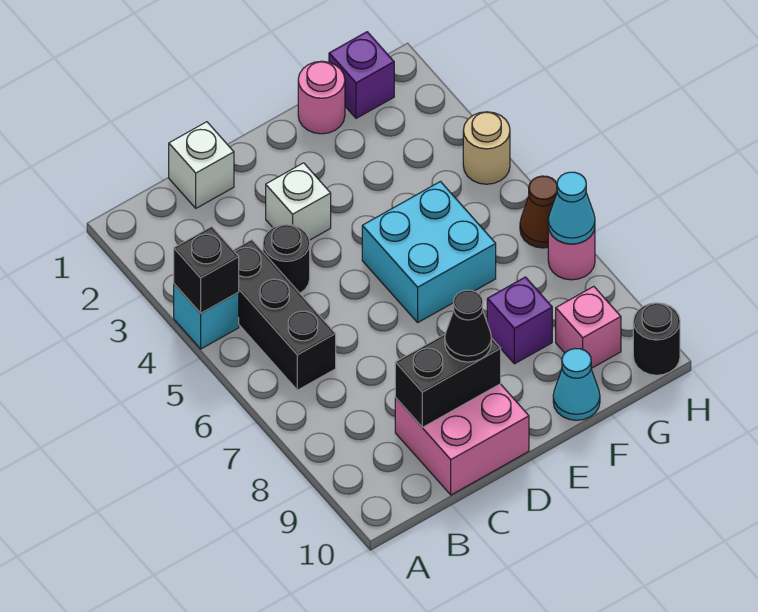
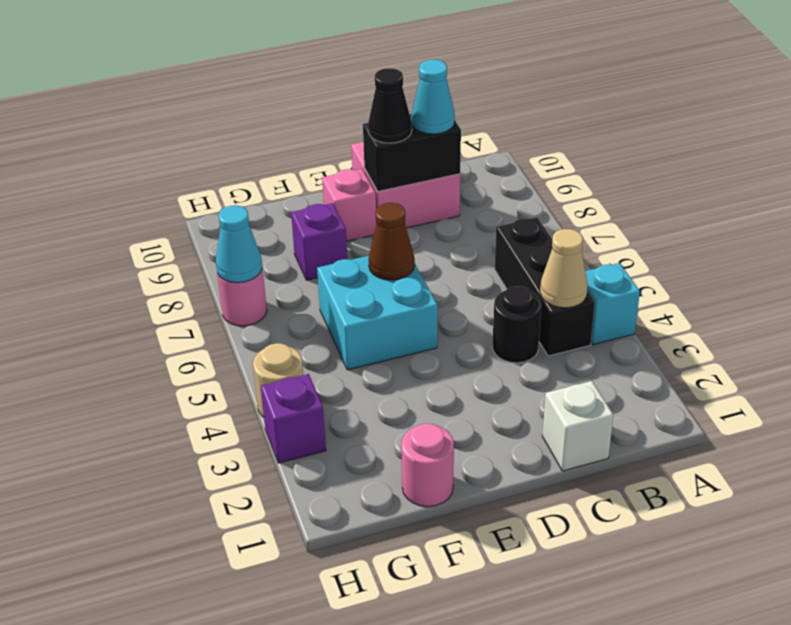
black brick A4 level 2 -> none
none -> tan cone B4 level 2
white brick D3 level 1 -> none
cyan cone F10 level 1 -> cyan cone C9 level 3
purple brick G1 level 1 -> purple brick H3 level 1
pink brick G9 level 1 -> pink brick E9 level 1
brown cone H6 level 1 -> brown cone E6 level 2
black round brick H10 level 1 -> none

